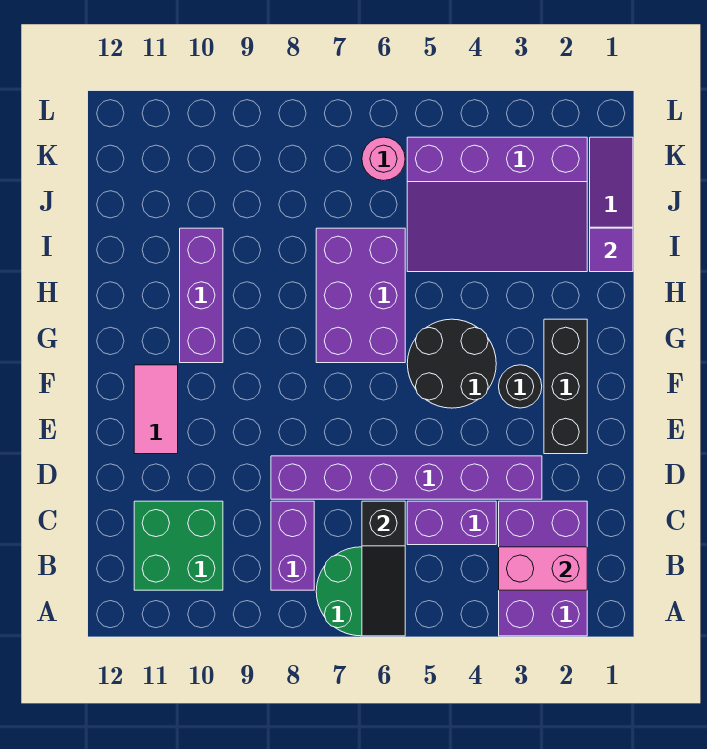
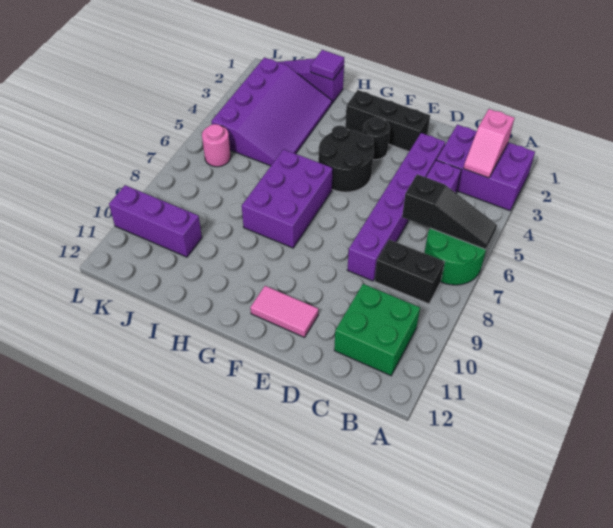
pink brick B2:B3 level 2 -> pink slope B2:B3 level 2 top 2
purple brick B8:C8 level 1 -> black brick B8:C8 level 1
purple brick G6:I7 level 1 -> purple brick G6:H8 level 1
purple brick G10:I10 level 1 -> purple brick J10:L10 level 1

